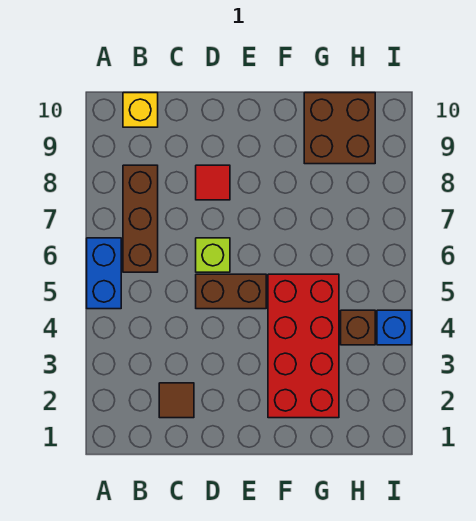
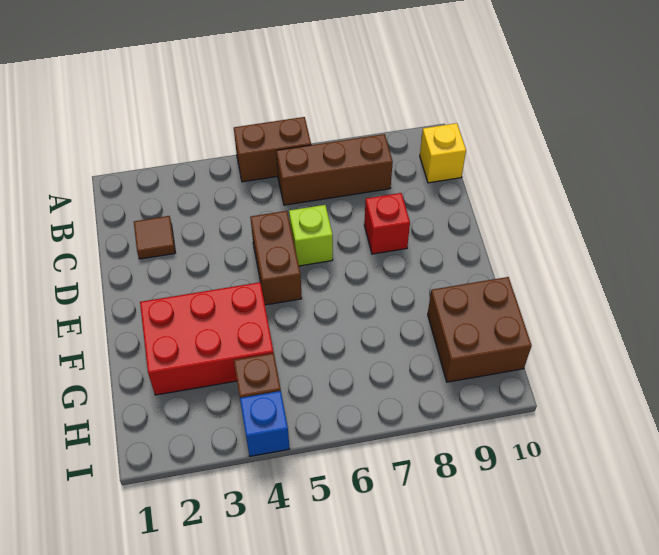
blue brick A5:A6 level 1 -> brown brick A5:A6 level 1
red tile D8 level 1 -> red brick D8 level 1
red brick F2:G5 level 1 -> red brick F2:G4 level 1

